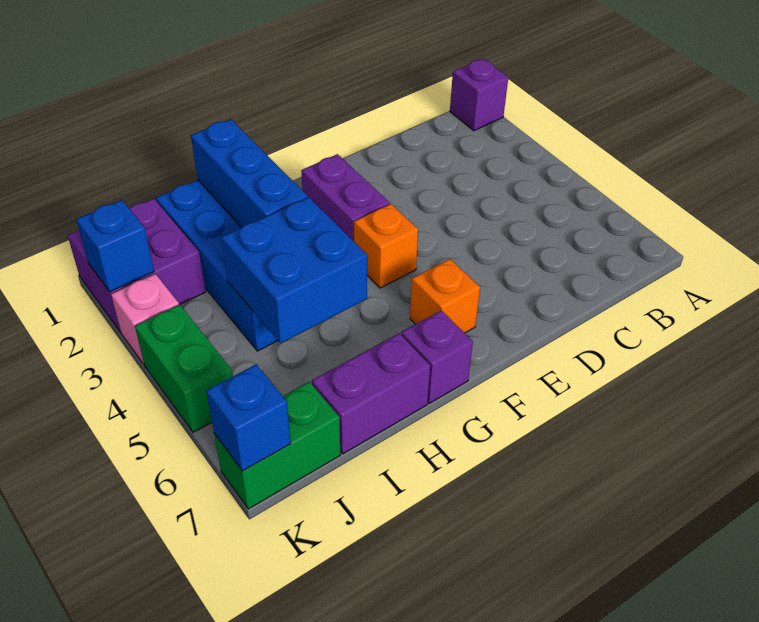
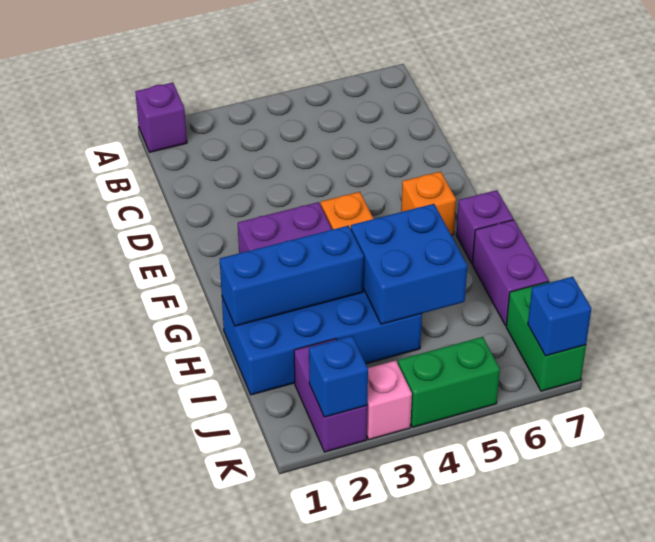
purple brick J1:K2 level 1 -> purple brick J2:K2 level 1

